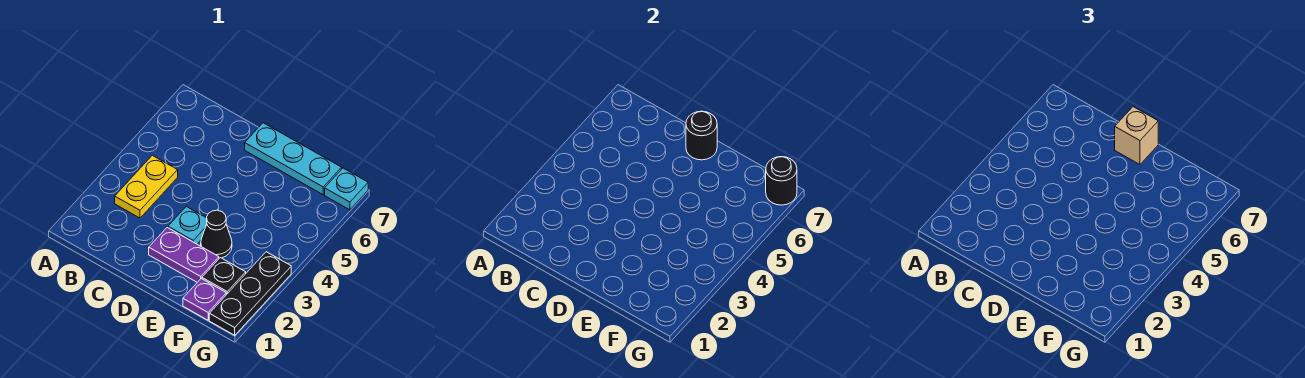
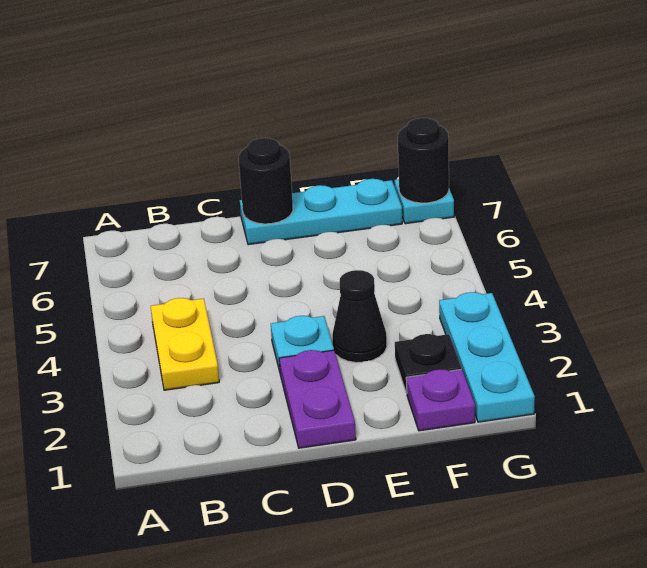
purple plate D2:E2 level 1 -> purple plate D1:D2 level 1
tan brick D7 level 3 -> none
black plate G1:G3 level 1 -> cyan plate G1:G3 level 1

